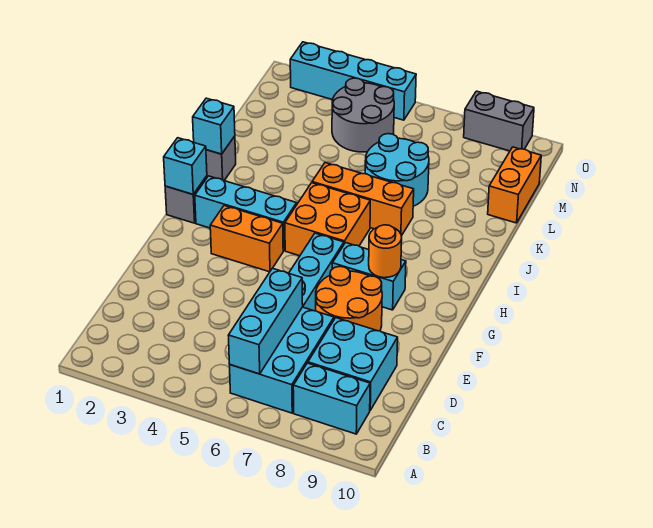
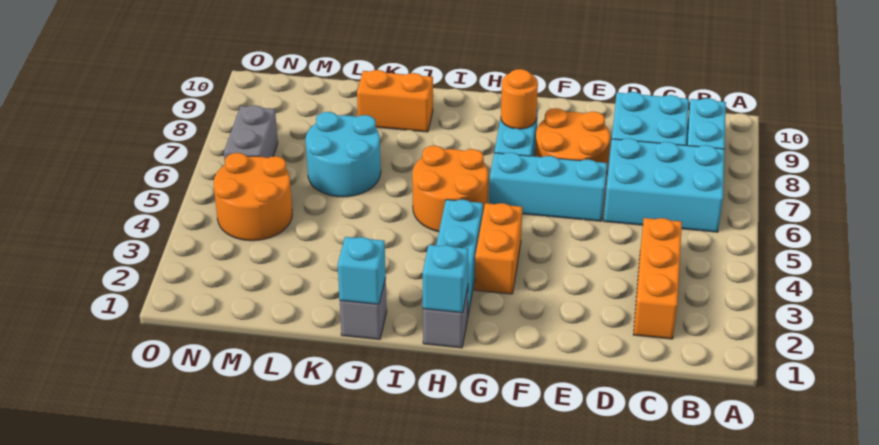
cyan brick B6:D6 level 2 -> none
orange brick H5:I6 level 1 -> orange round brick H5:I6 level 1
orange brick J5:J7 level 1 -> orange brick C2:C4 level 1
orange brick L10:M10 level 1 -> orange brick J9:K9 level 1
grey round brick M4:N5 level 1 -> orange round brick M4:N5 level 1
cyan brick O2:O5 level 1 -> none
grey brick O8:O9 level 1 -> grey brick N6:N7 level 1

